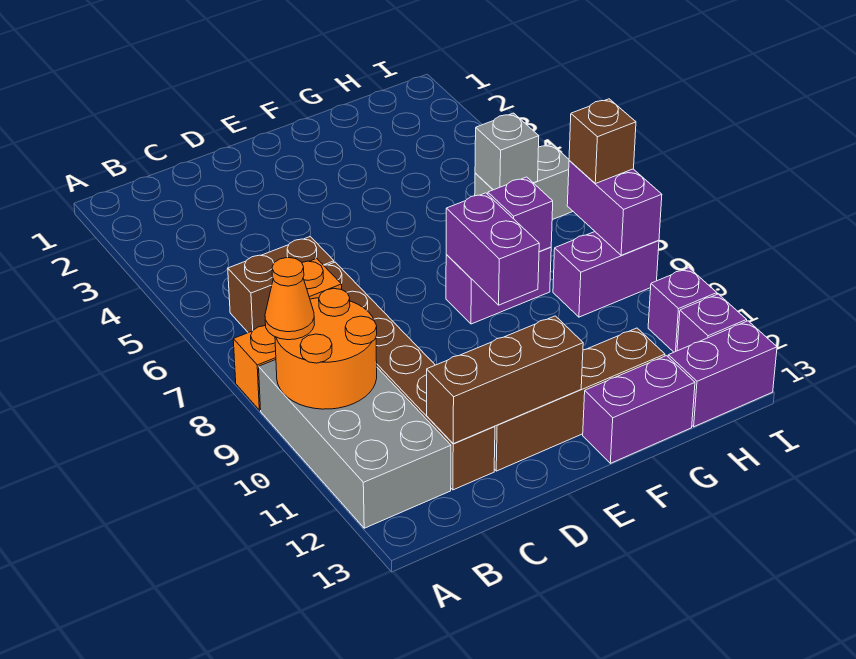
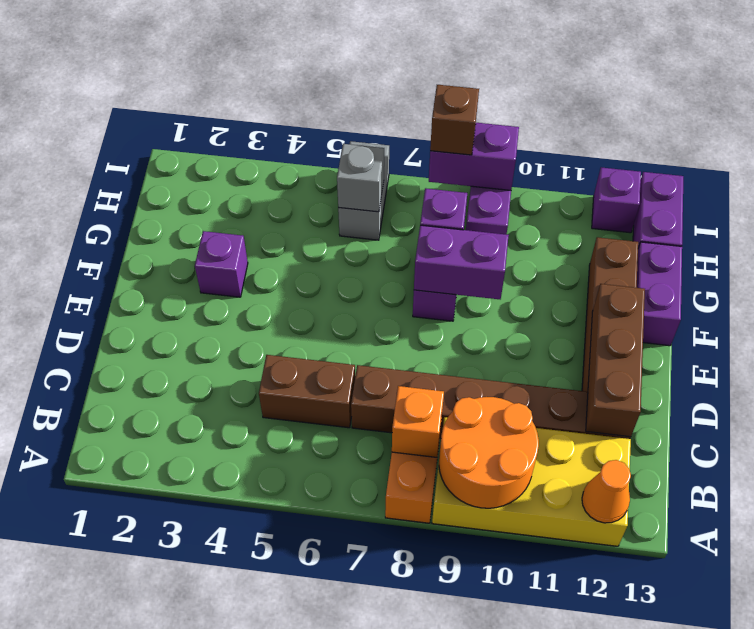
grey brick A9:B12 level 1 -> yellow brick A9:B12 level 1
orange cone A9 level 3 -> orange cone A12 level 2
brown brick B6:C6 level 1 -> brown brick C5:C6 level 1
purple brick I11 level 1 -> purple brick F3 level 1

